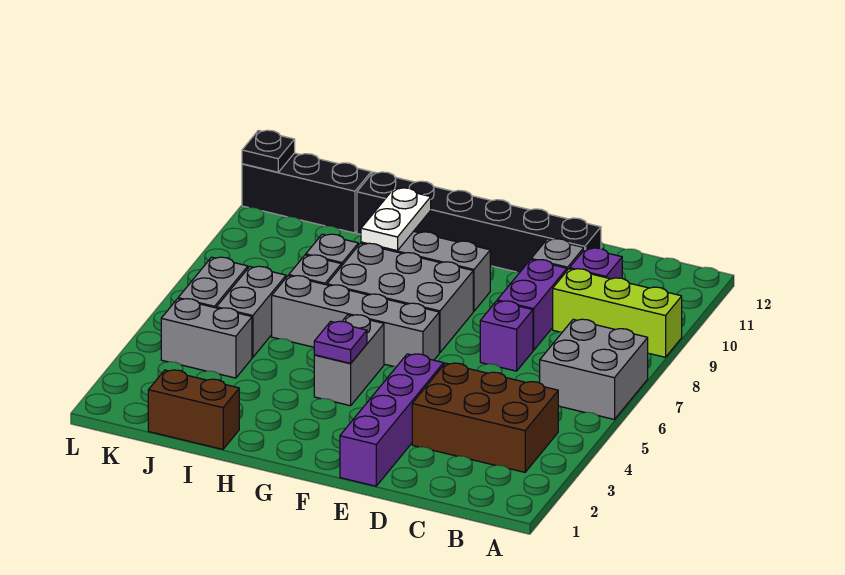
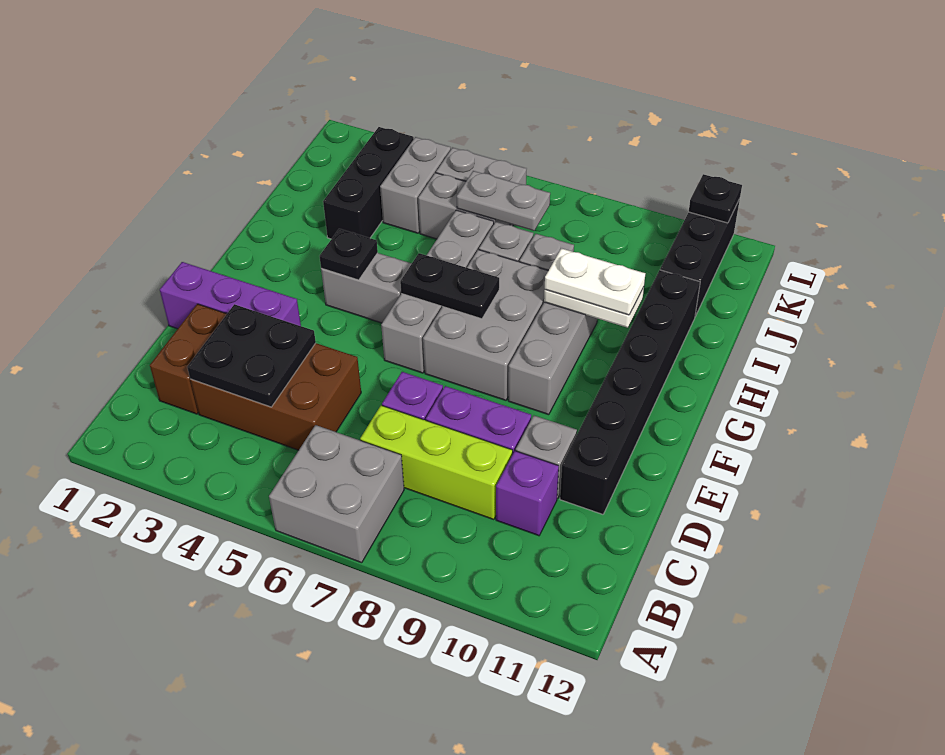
lime brick A9:C9 level 1 -> lime brick C7:C9 level 1
brown brick B3:D4 level 1 -> brown brick C3:D5 level 1
none -> black plate C3:D4 level 2
purple brick E1:E4 level 1 -> purple brick E1:E3 level 1
purple plate G4 level 2 -> black plate G4 level 2
none -> black plate G6:G7 level 2
none -> white plate H9:H10 level 3
brown brick I1:J1 level 1 -> brown brick C2:D2 level 1
none -> black brick I3:K3 level 1
none -> grey plate J6:J7 level 2

